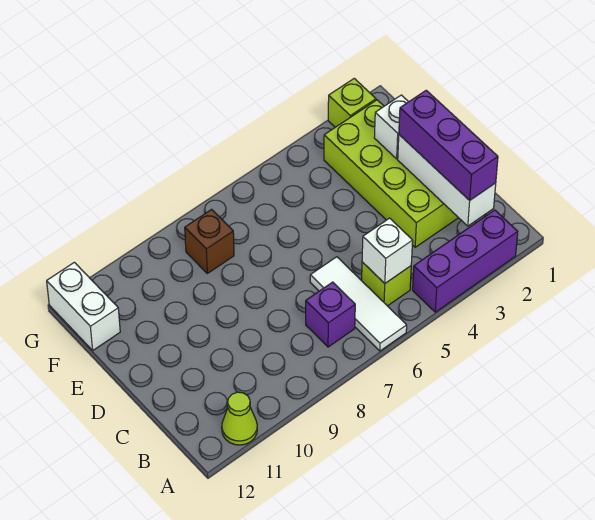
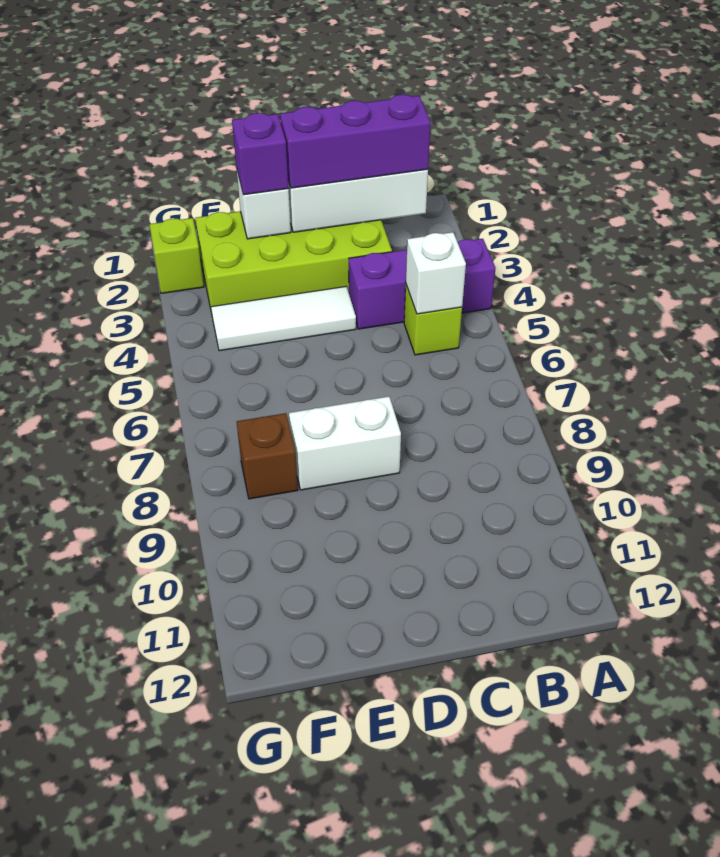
purple brick A2:A4 level 1 -> purple brick A4:C4 level 1
white tile A6:C6 level 1 -> white tile D4:F4 level 1
lime cone A11 level 1 -> none
purple brick B7 level 1 -> purple brick E2 level 3
white brick F12:G12 level 1 -> white brick D8:E8 level 1

